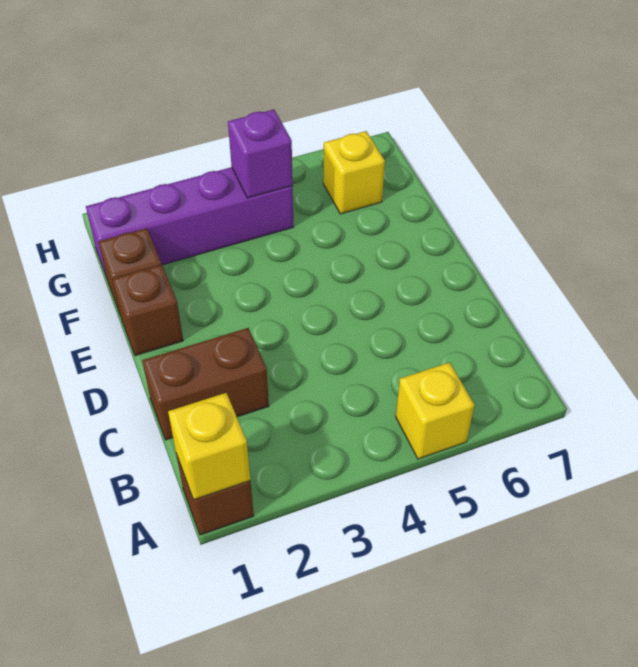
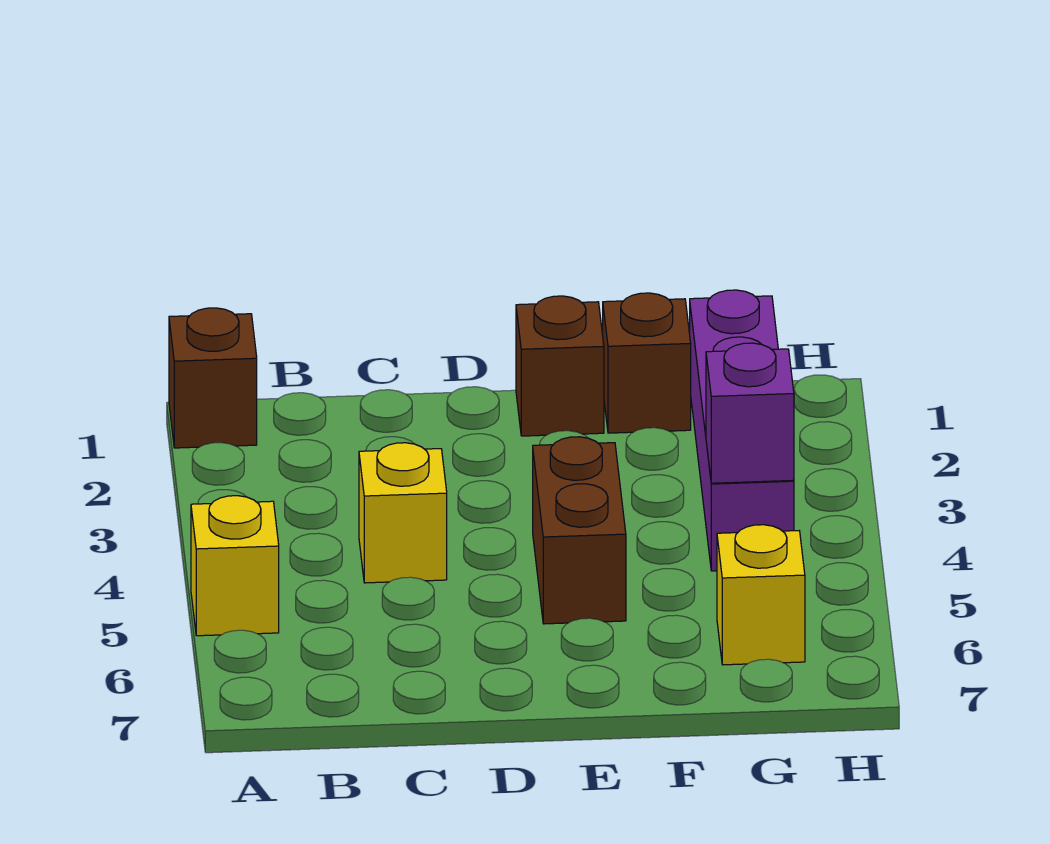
yellow brick A1 level 2 -> yellow brick C4 level 1
brown brick C1:C2 level 1 -> brown brick E4:E5 level 1

